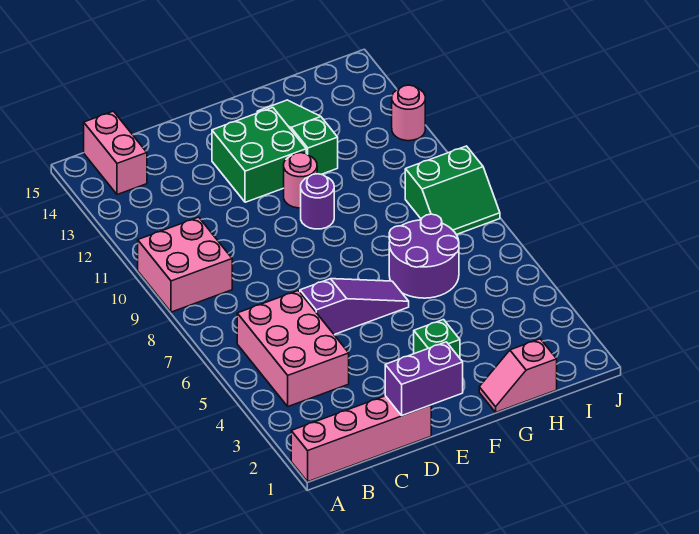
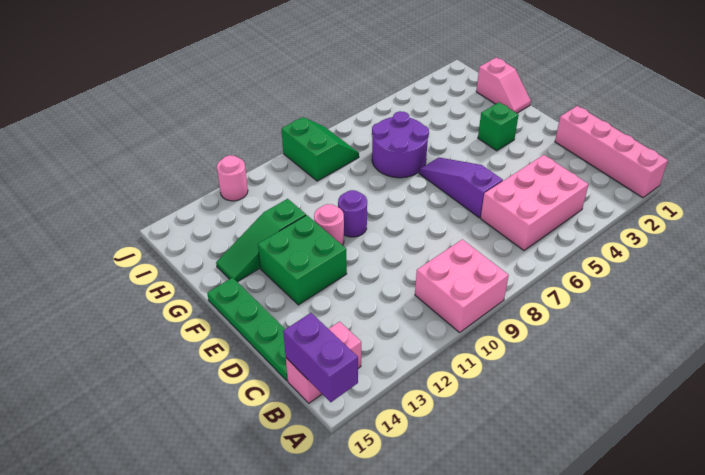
none -> green plate C15:F15 level 1
purple brick D1:E1 level 2 -> purple brick A15:B15 level 2

